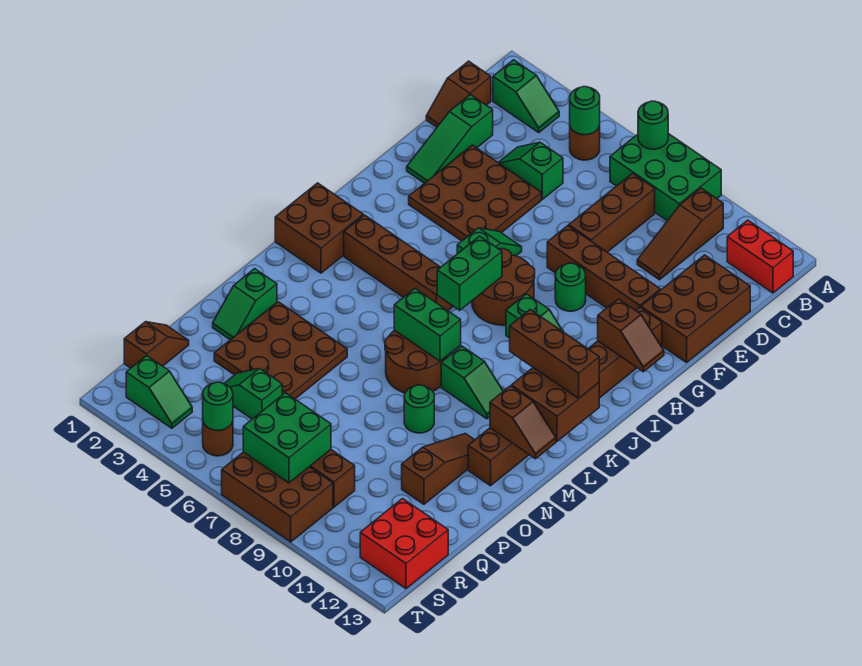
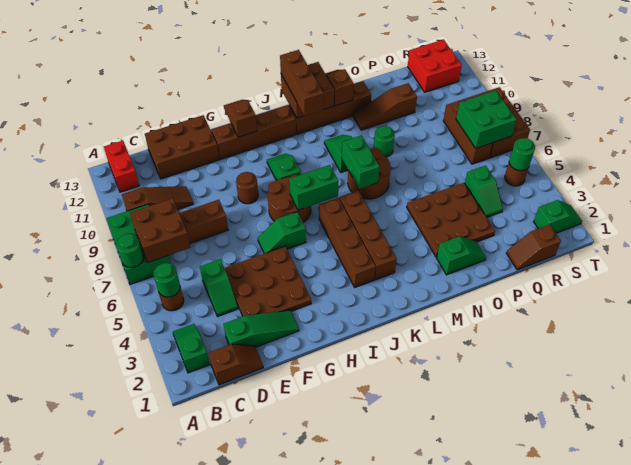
brown brick F8:F11 level 1 -> brown brick K3:K6 level 1
green round brick G9 level 1 -> brown round brick G9 level 1
brown brick J1:K2 level 1 -> brown brick B7:C8 level 2
green slope S2:S3 level 1 top 2 -> green slope S2:T2 level 1 top S

